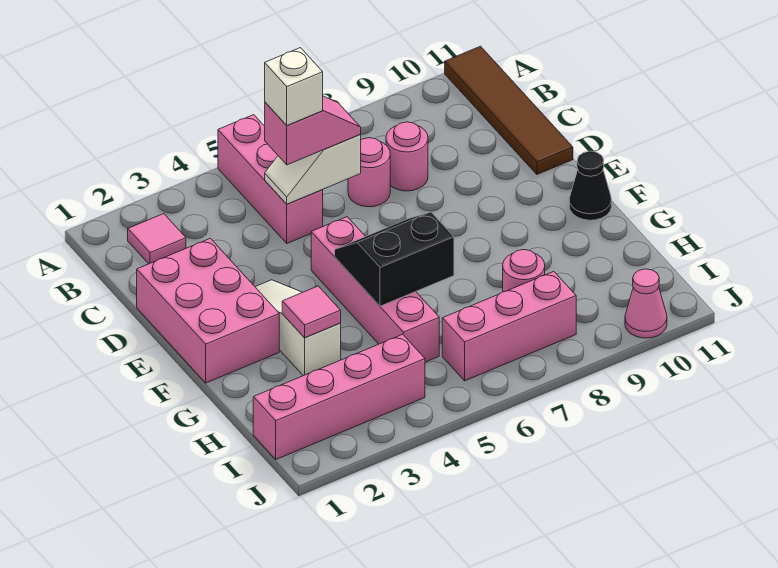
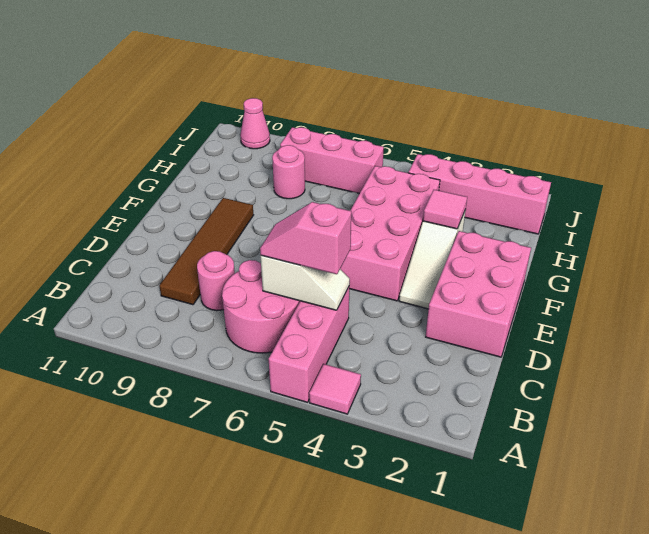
brown tile A11:D11 level 1 -> brown tile C9:F9 level 1
pink tile B2 level 1 -> pink tile A4 level 1
white brick C5 level 4 -> none
pink round brick C7 level 1 -> pink round brick B6:C7 level 1
pink brick E5:H5 level 1 -> pink brick E4:H5 level 1
black slope F5:G6 level 2 top G -> none
black cone F11 level 1 -> none

